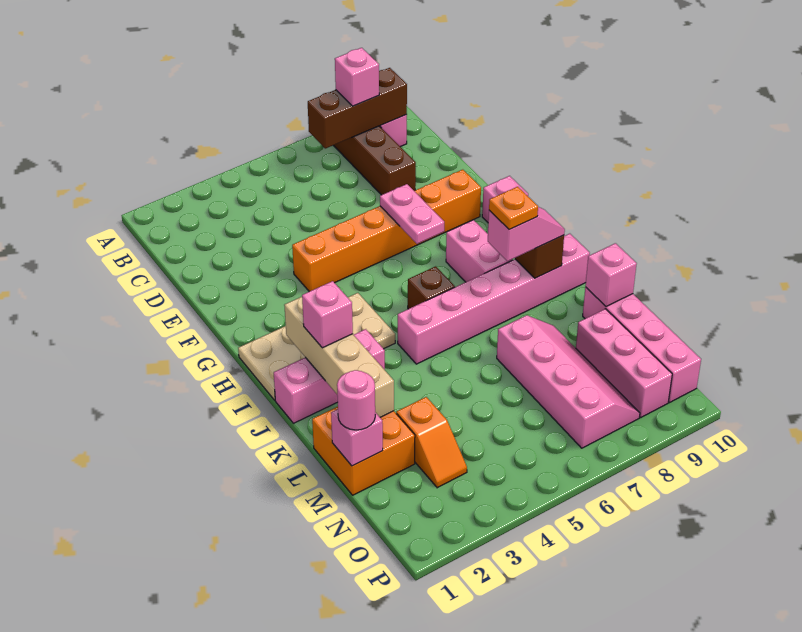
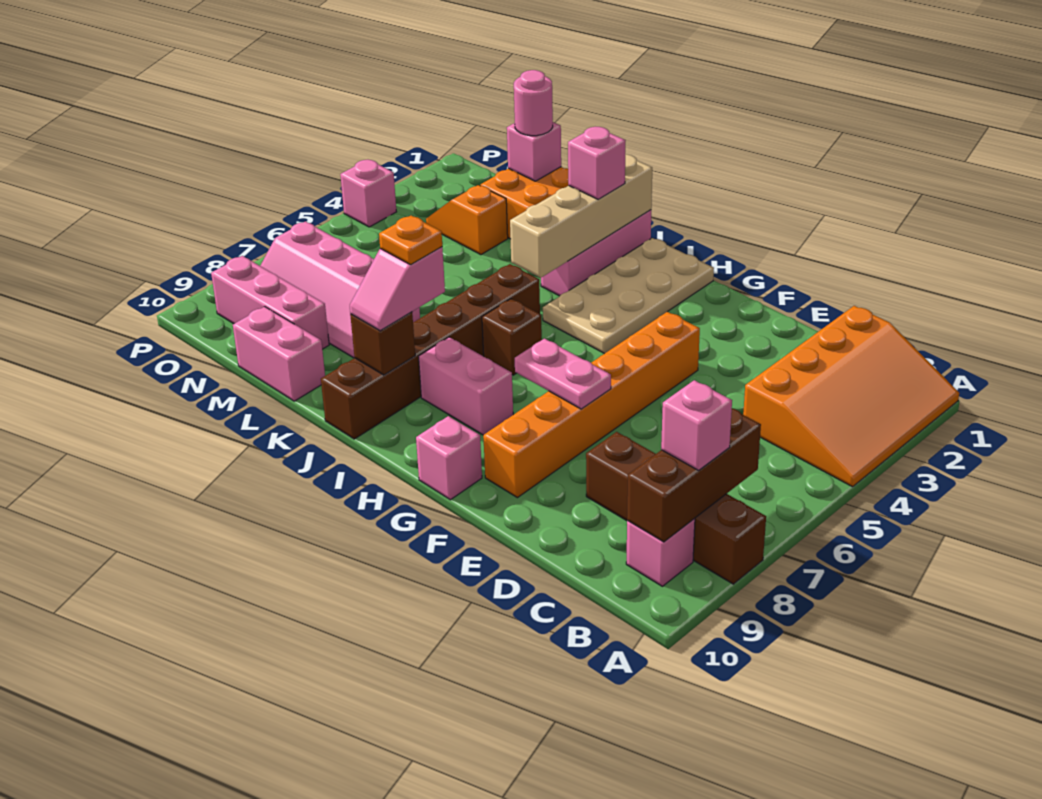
none -> orange slope A1:C4 level 1 top C
tan brick I2:L2 level 2 -> tan brick J1:J4 level 2
pink brick J5:J10 level 1 -> brown brick J5:J10 level 1
pink brick L10:O10 level 1 -> pink brick L10:M10 level 1
pink brick L10 level 2 -> pink brick P4 level 1

